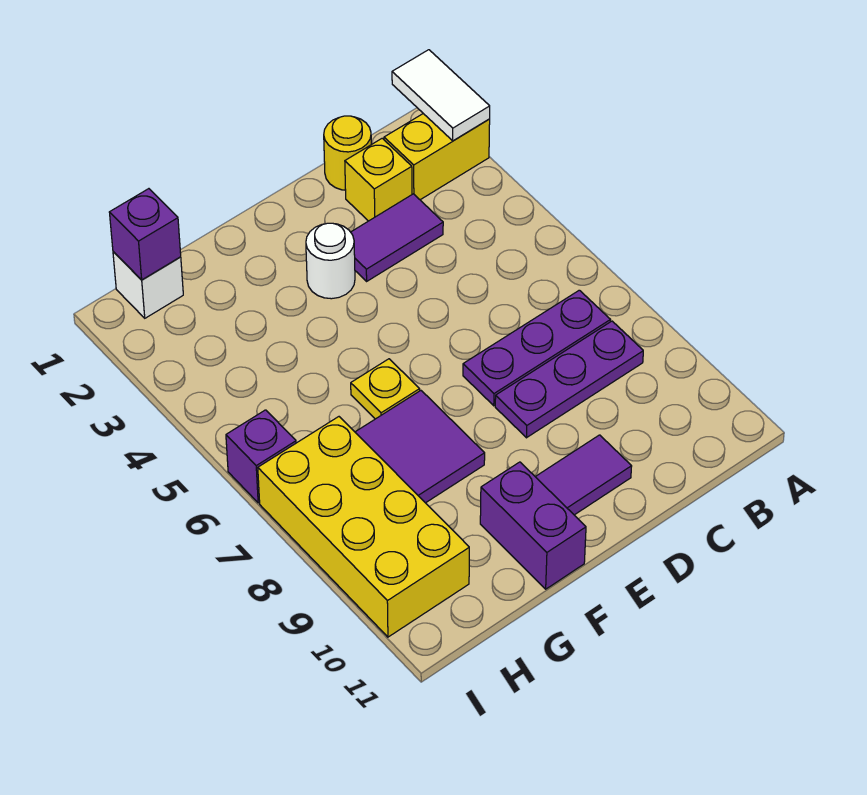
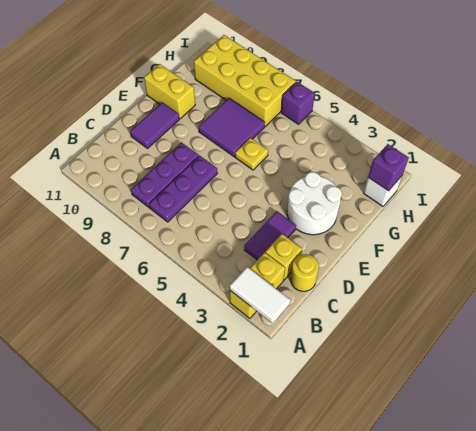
white round brick E3 level 1 -> white round brick E2:F3 level 1
purple brick F10:F11 level 1 -> yellow brick F10:F11 level 1

